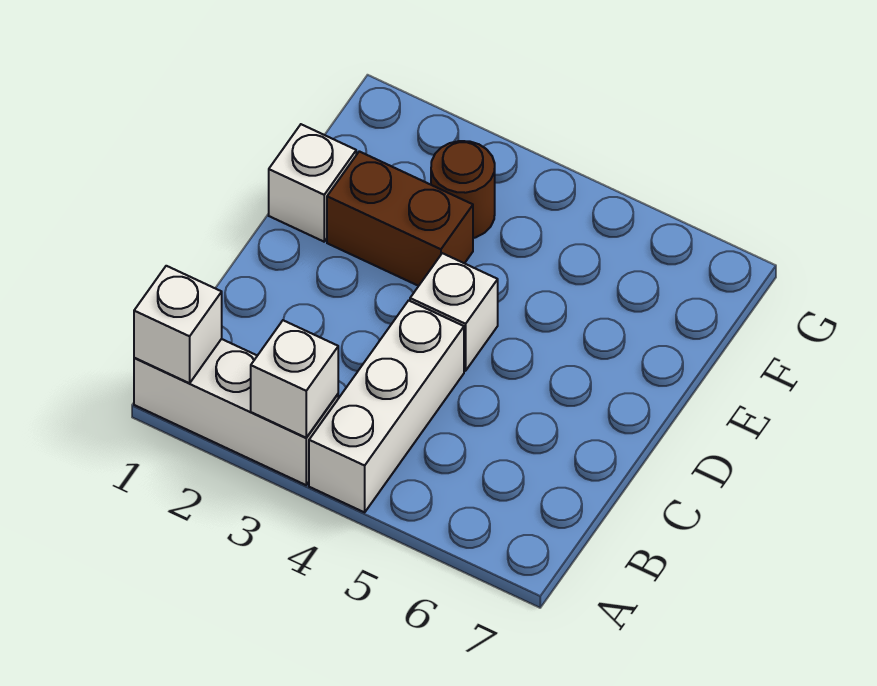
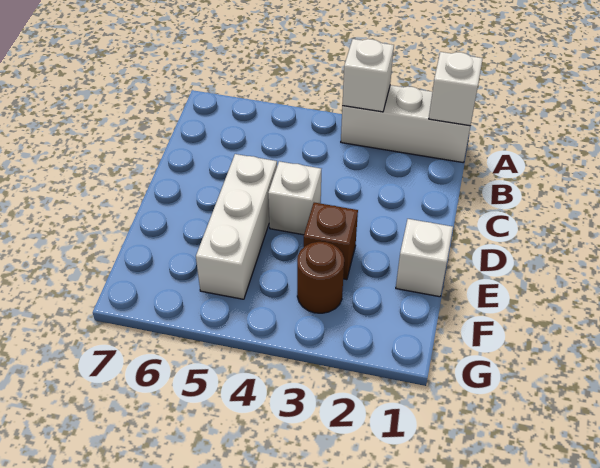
white brick A4:C4 level 1 -> white brick D5:F5 level 1
brown brick E2:E3 level 1 -> brown brick E3 level 1

